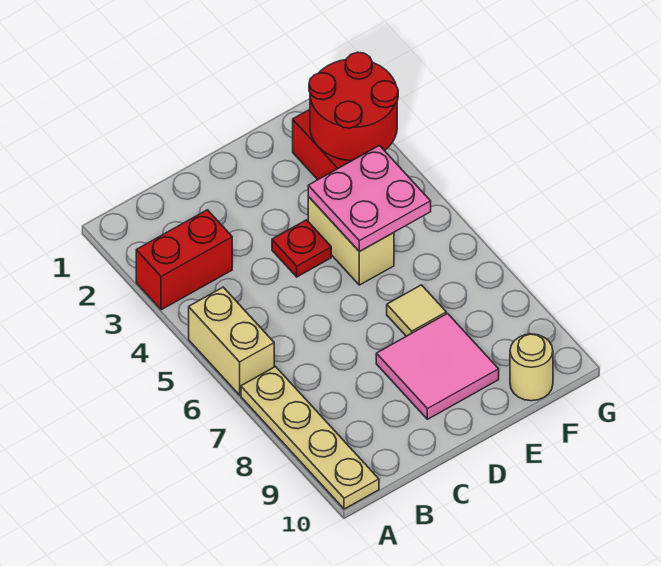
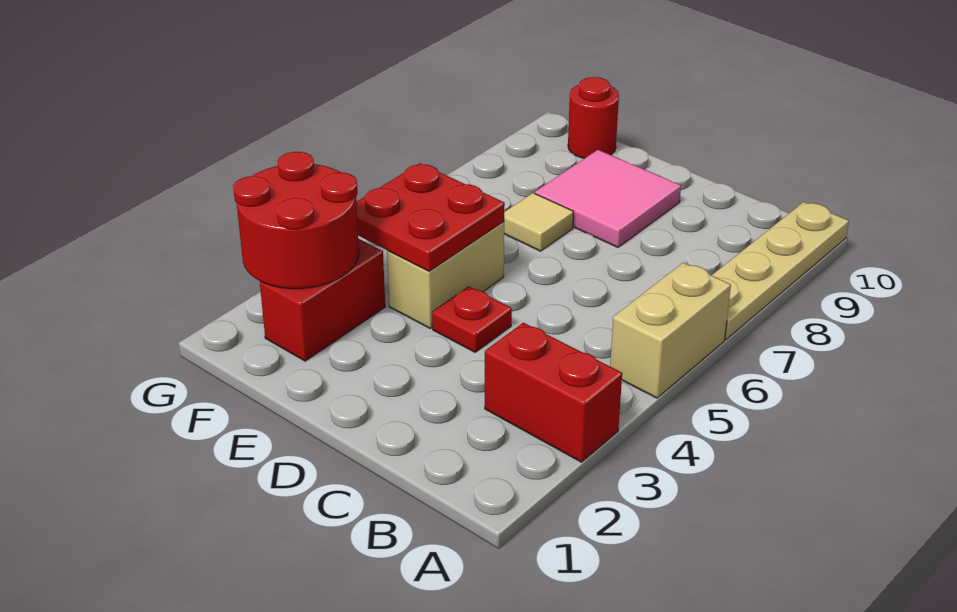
pink plate E4:F5 level 2 -> red plate E4:F5 level 2
tan round brick F10 level 1 -> red round brick F10 level 1

